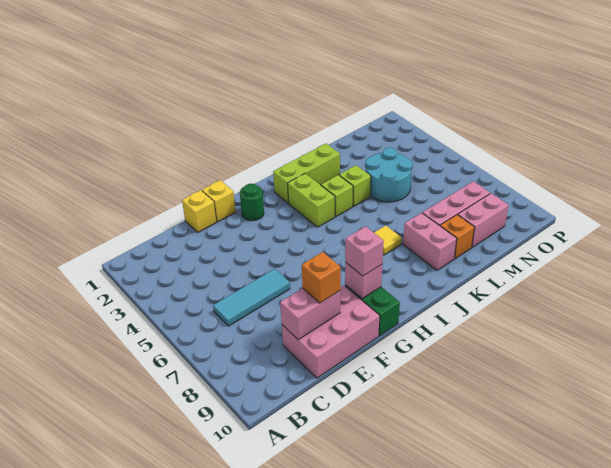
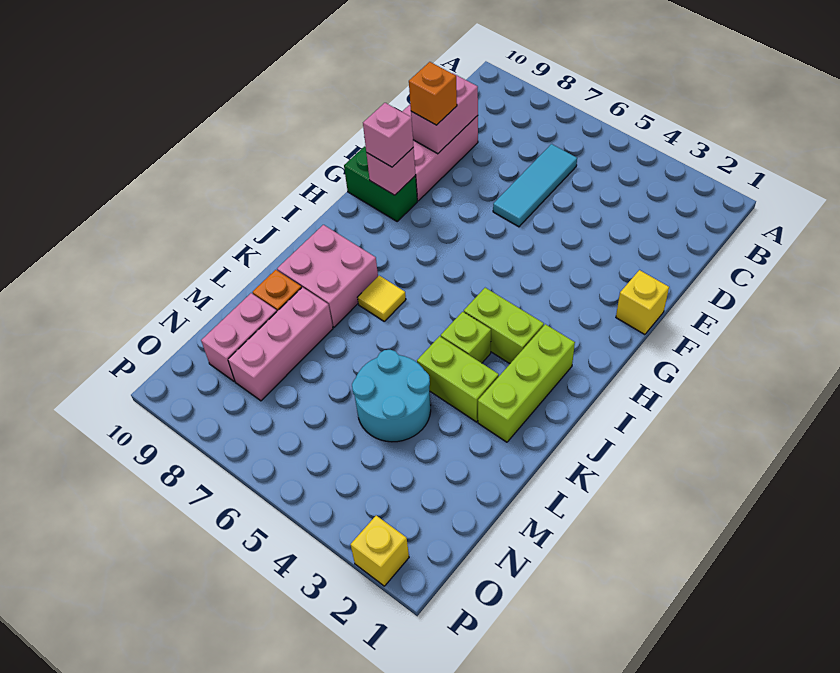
yellow brick E1 level 1 -> yellow brick P2 level 1
green round brick G2 level 1 -> none
lime brick K4 level 1 -> lime brick K3:K4 level 1
pink brick K8:K9 level 1 -> pink brick J8:K9 level 1

